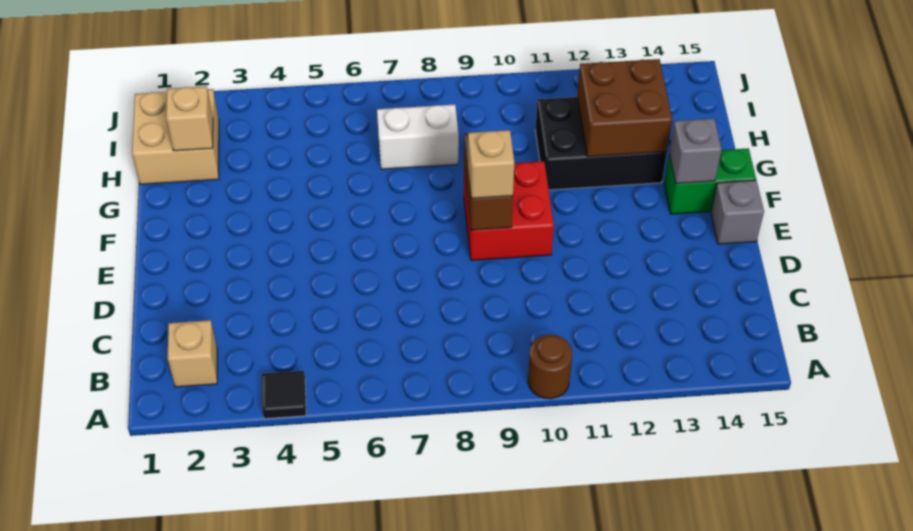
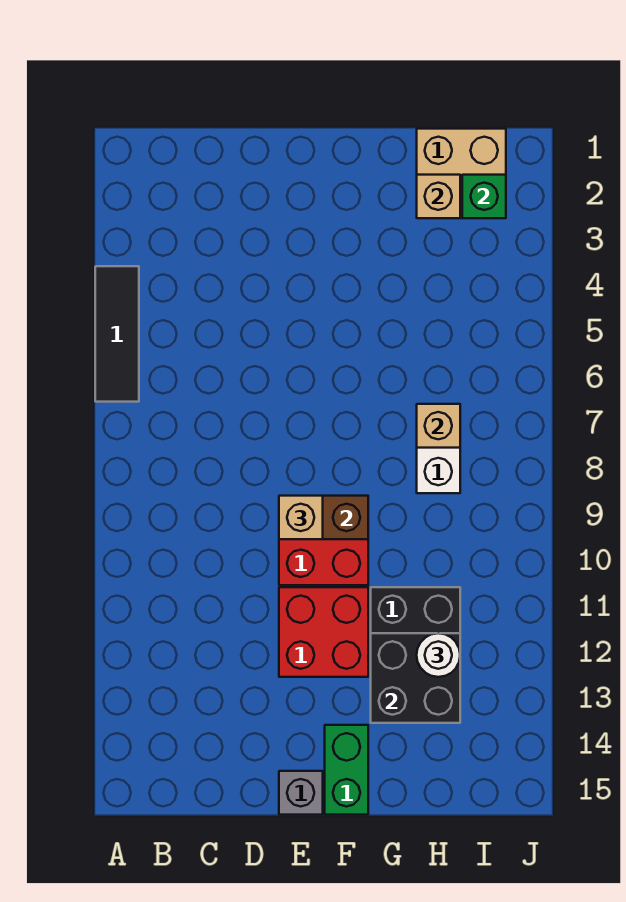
black tile A4 level 1 -> black tile A4:A6 level 1
brown round brick A10 level 1 -> none
tan brick B2 level 1 -> tan brick H7 level 2
none -> red brick E11:F12 level 1
grey brick F14 level 2 -> none
brown brick G12:H13 level 2 -> black brick G12:H13 level 2
none -> white round brick H12 level 3
none -> green brick I2 level 2

